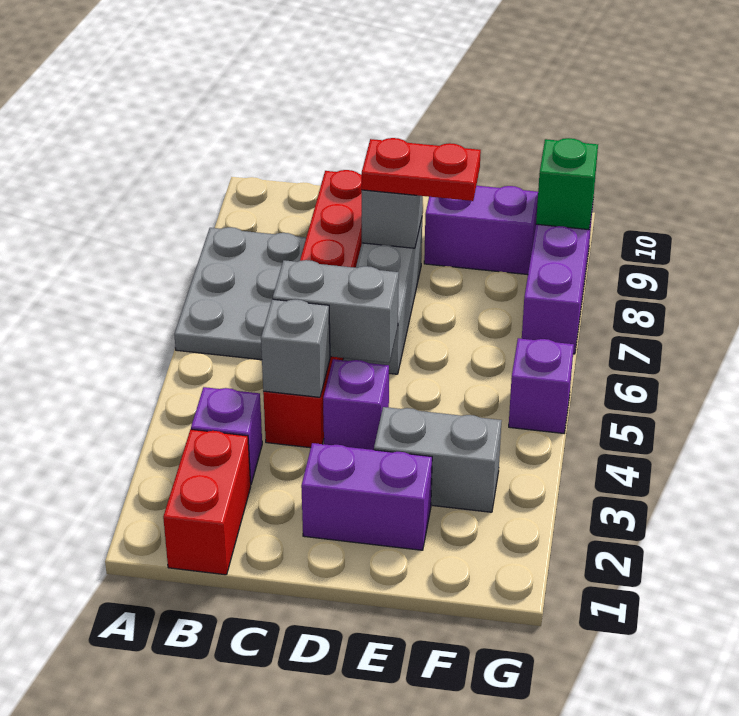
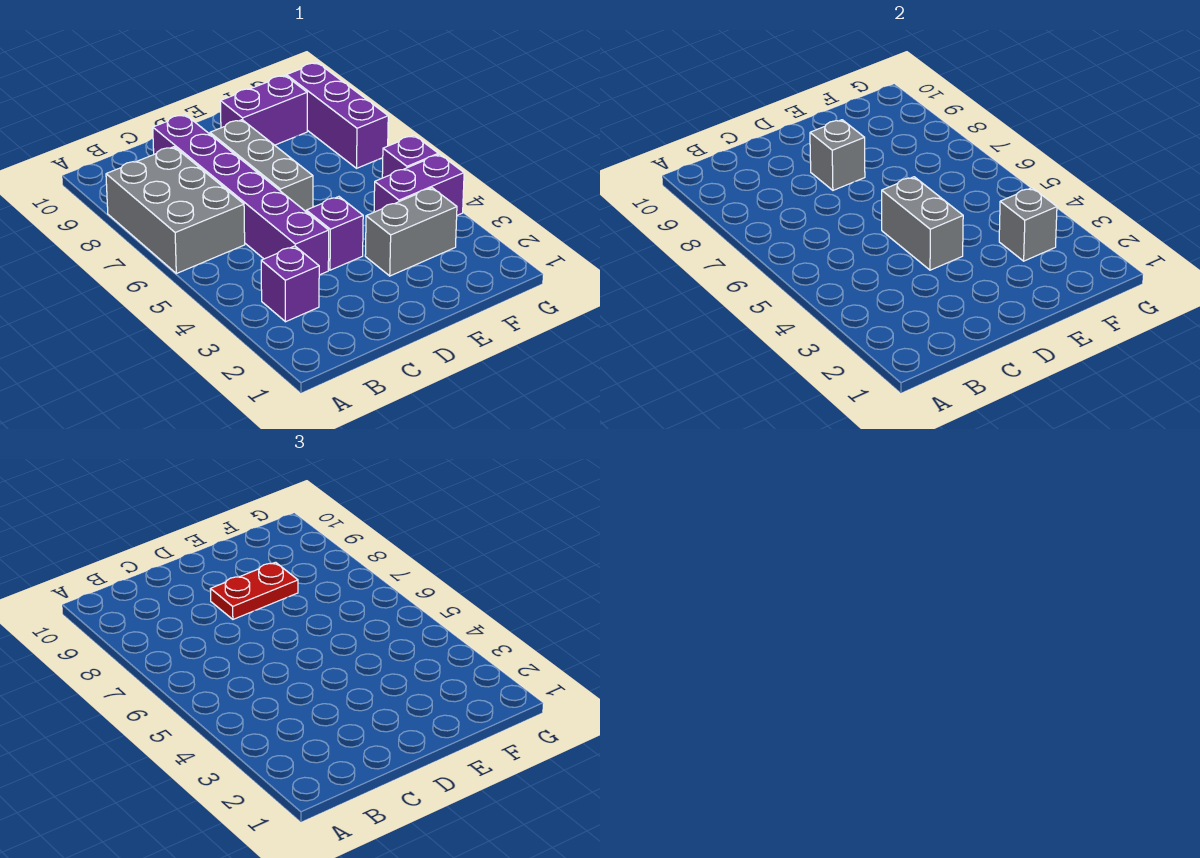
grey plate A6:B8 level 1 -> grey brick A6:B8 level 1
red brick B1:B2 level 1 -> none
red brick C4:C9 level 1 -> purple brick C4:C9 level 1
grey brick C4 level 2 -> grey brick F3 level 2
grey brick C5:D5 level 2 -> grey brick D4:D5 level 2
purple brick D2:E2 level 1 -> purple brick F4:G4 level 1
green brick G9 level 2 -> none

